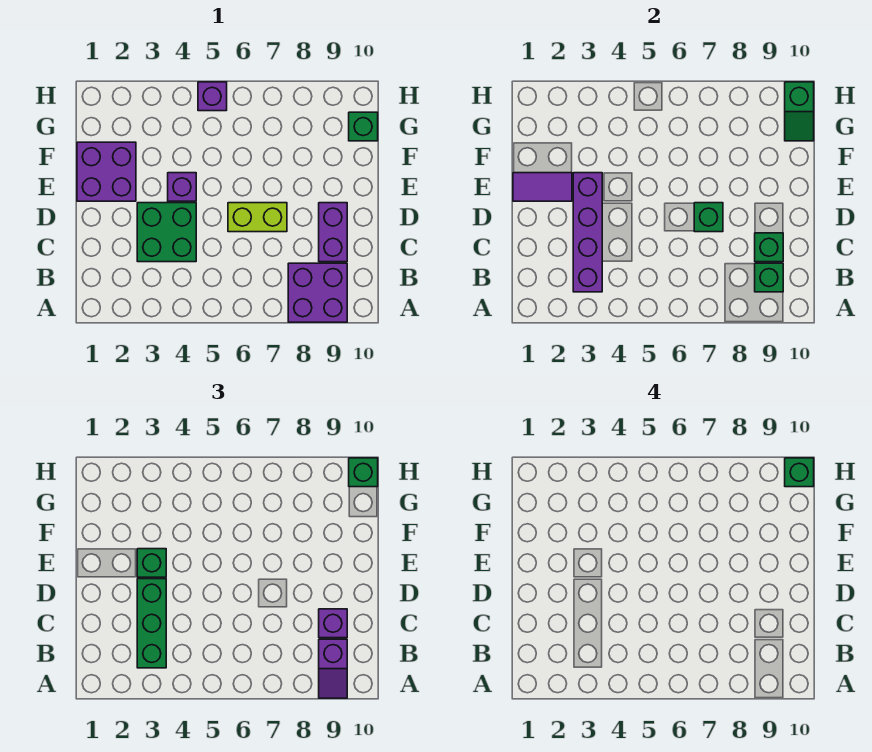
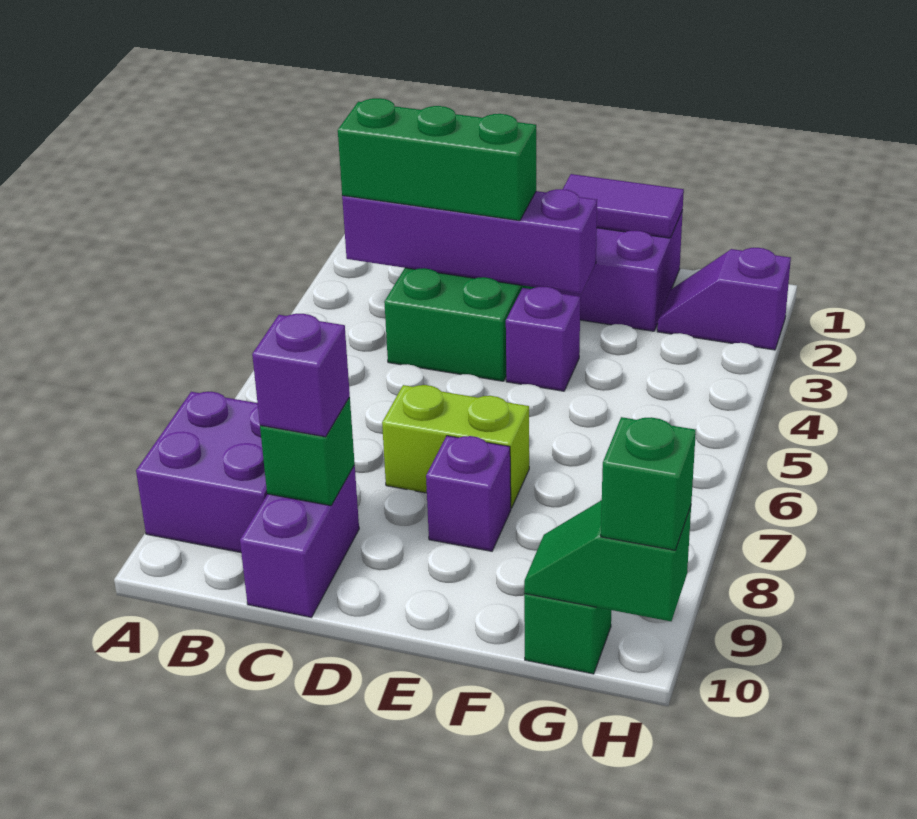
purple slope A9:B9 level 3 top B -> purple slope G2:H2 level 1 top H
green brick B9 level 2 -> none
purple brick C9:D9 level 1 -> purple brick C9:C10 level 1
lime brick D6:D7 level 1 -> lime brick D7:E7 level 1
green brick D7 level 2 -> none
purple tile E1:E2 level 2 -> purple tile E1:F1 level 2
green brick E3 level 3 -> none
purple brick H5 level 1 -> purple brick E8 level 1
green brick H10 level 4 -> none

